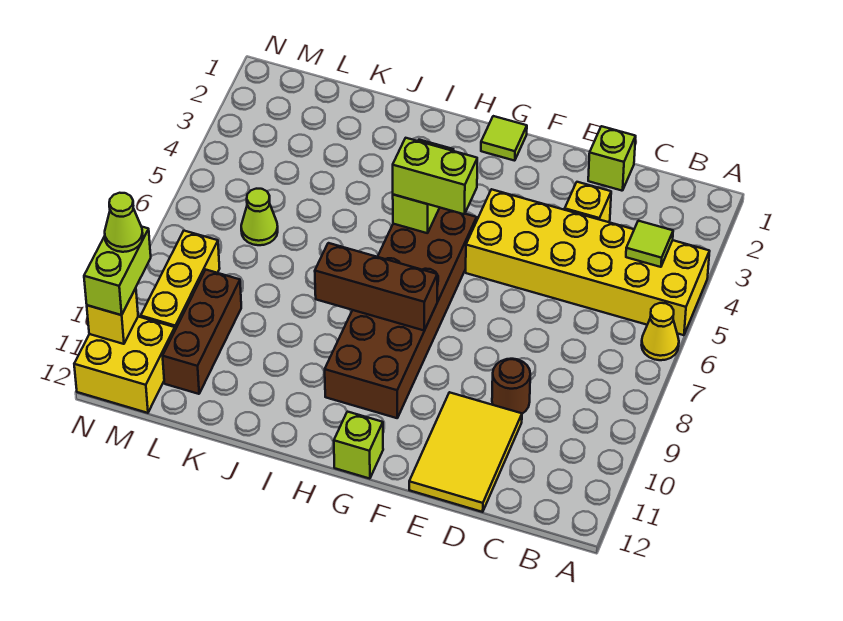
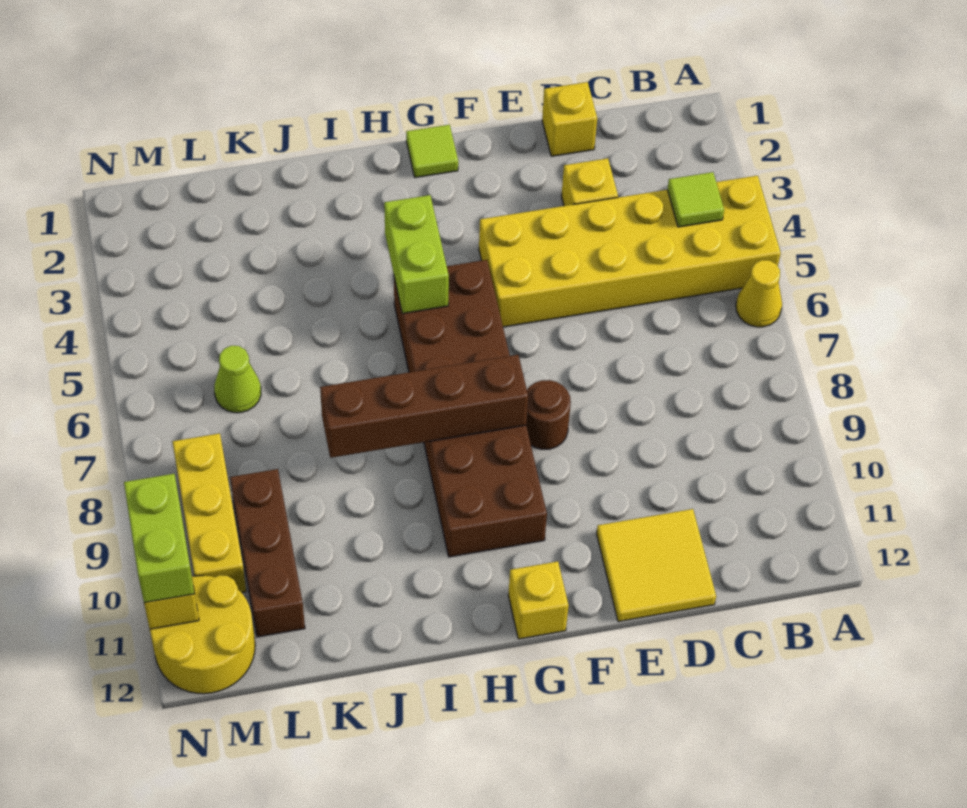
lime brick D1 level 1 -> yellow brick D1 level 1
brown round brick D9 level 1 -> brown round brick F8 level 1
yellow tile D10:E12 level 1 -> yellow tile D11:E12 level 1
lime brick G5:H5 level 3 -> none
brown brick G8:I8 level 2 -> brown brick G8:J8 level 2
lime brick G12 level 1 -> yellow brick G12 level 1
yellow brick M11:N12 level 1 -> yellow round brick M11:N12 level 1
lime cone N10 level 4 -> none

